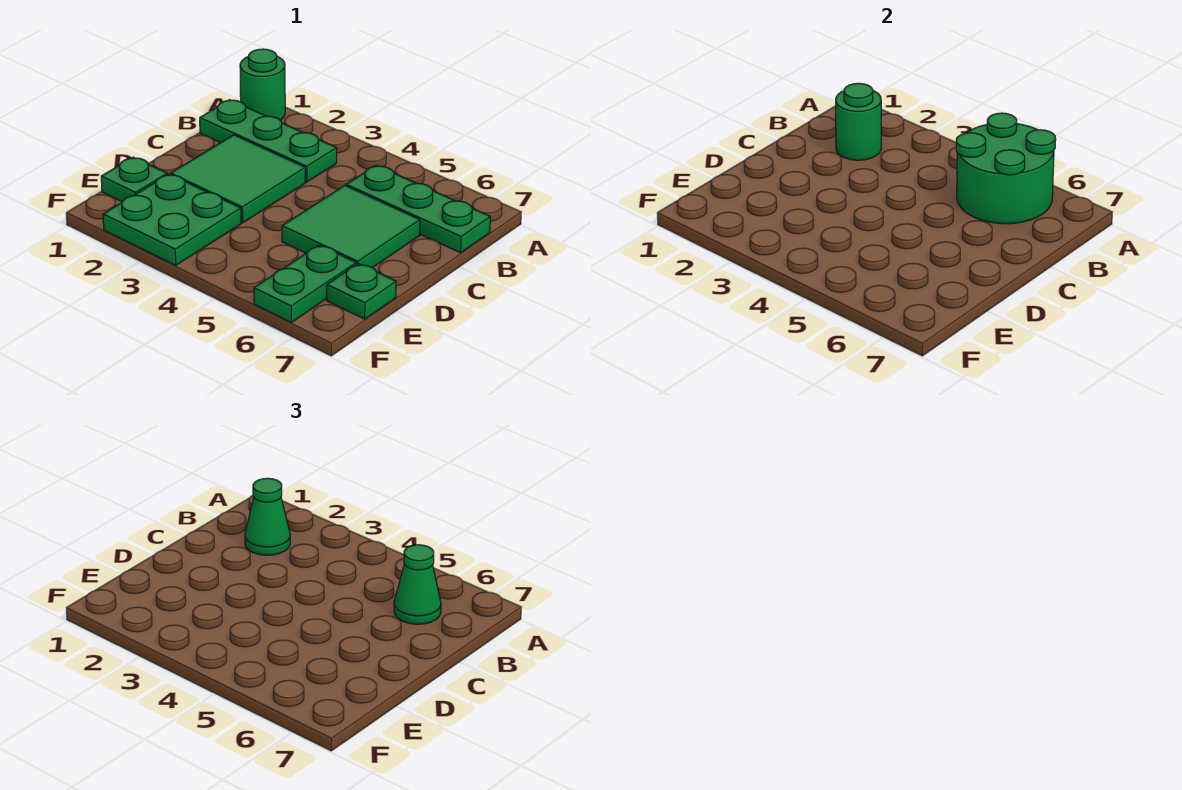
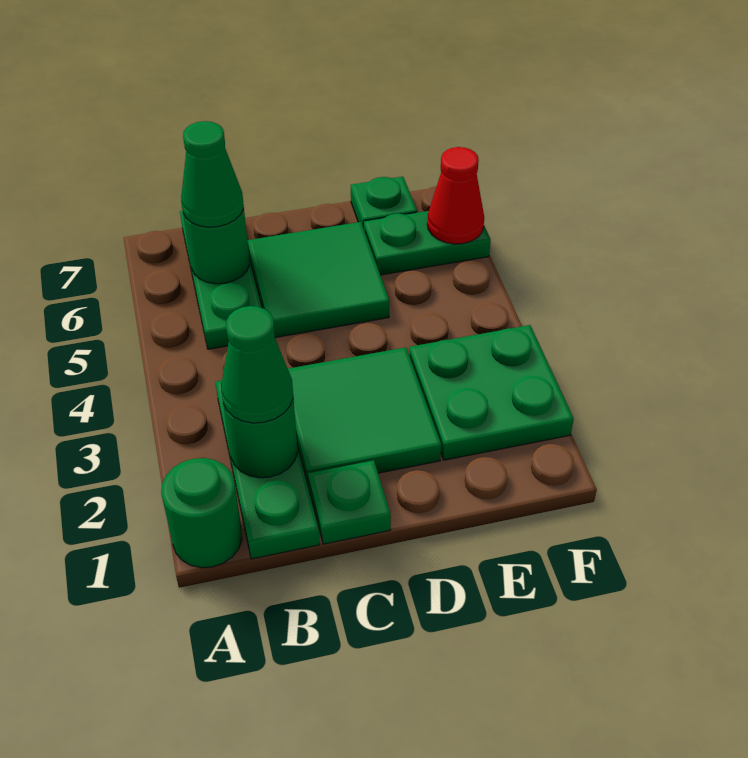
green round brick A5:B6 level 2 -> green round brick B6 level 2
green plate E1 level 1 -> green plate C1 level 1
none -> red cone F6 level 2

